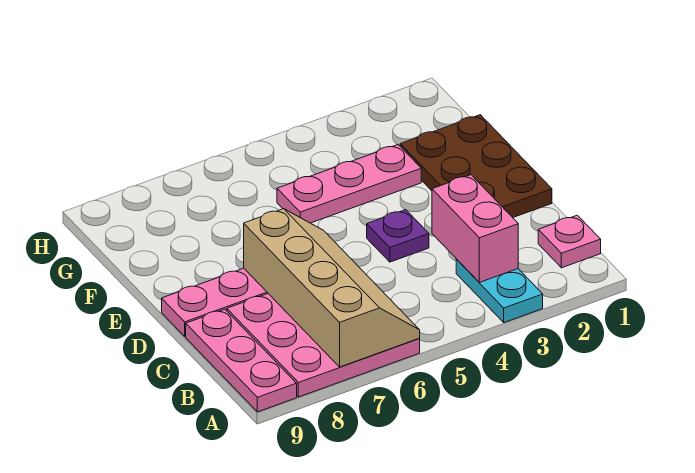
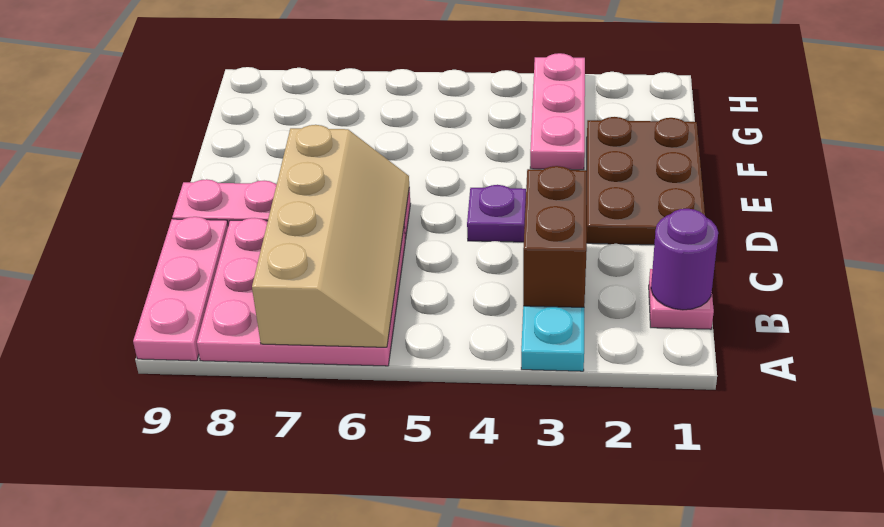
none -> purple round brick B1 level 2
pink brick B3:C3 level 2 -> brown brick B3:C3 level 2
pink plate F3:F5 level 1 -> pink plate F3:H3 level 1

